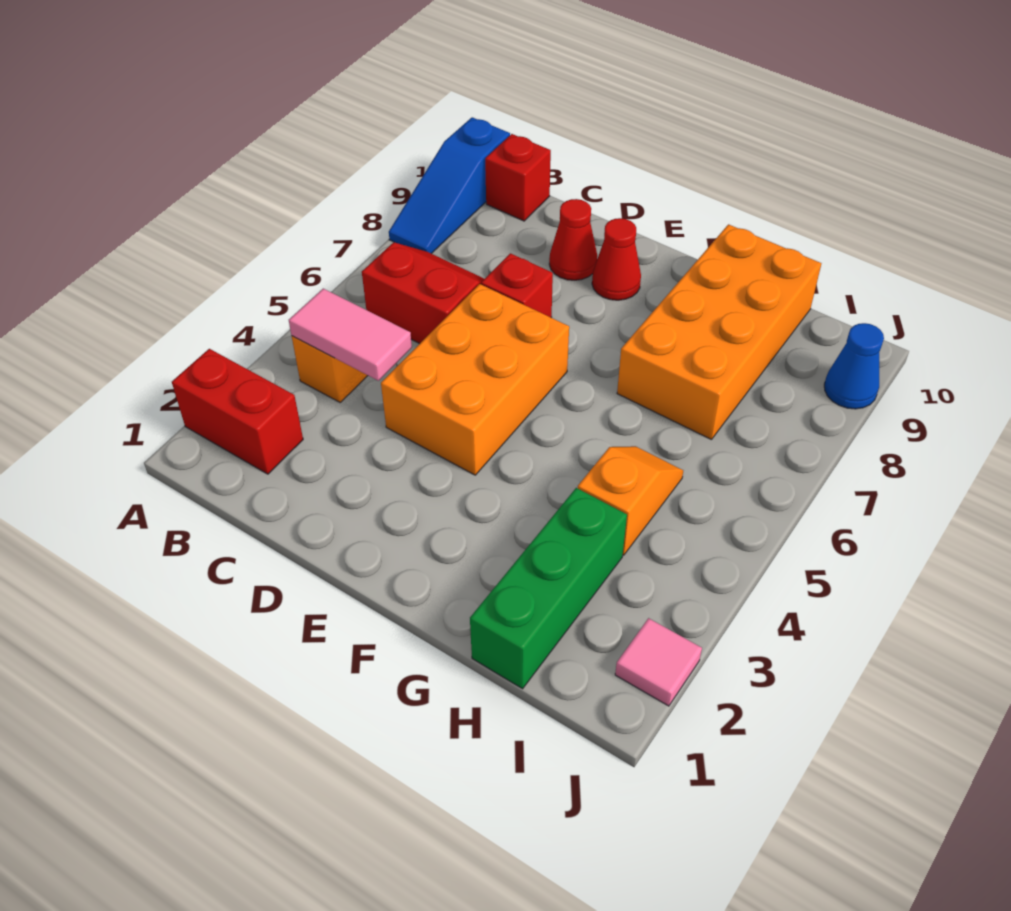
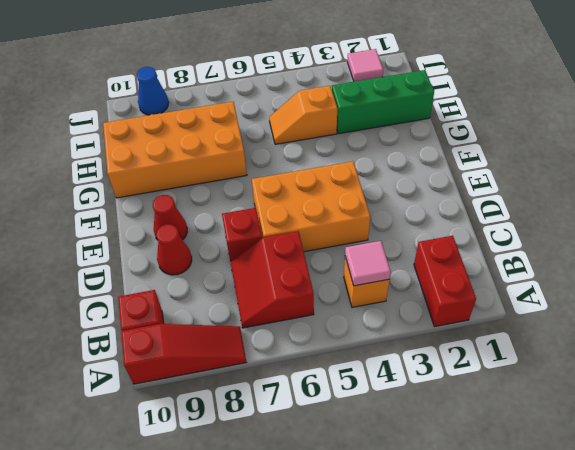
blue slope A8:A10 level 1 top 10 -> red slope A8:A10 level 1 top 10
pink tile B4:C4 level 2 -> pink tile B4 level 2

